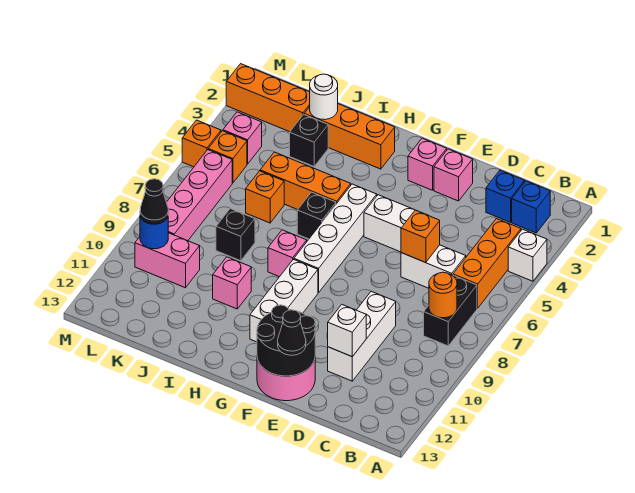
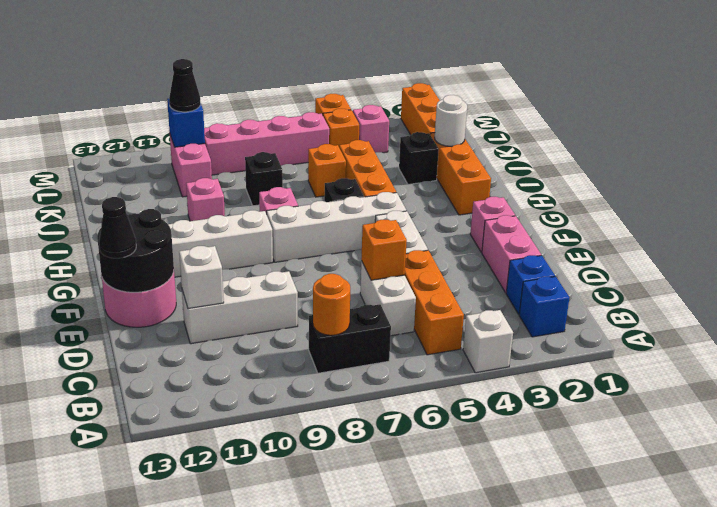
orange brick B4:B6 level 1 -> orange brick B5:D5 level 1
pink brick E2 level 1 -> pink brick D2:E2 level 1
blue round brick L10 level 2 -> blue brick L10 level 2

